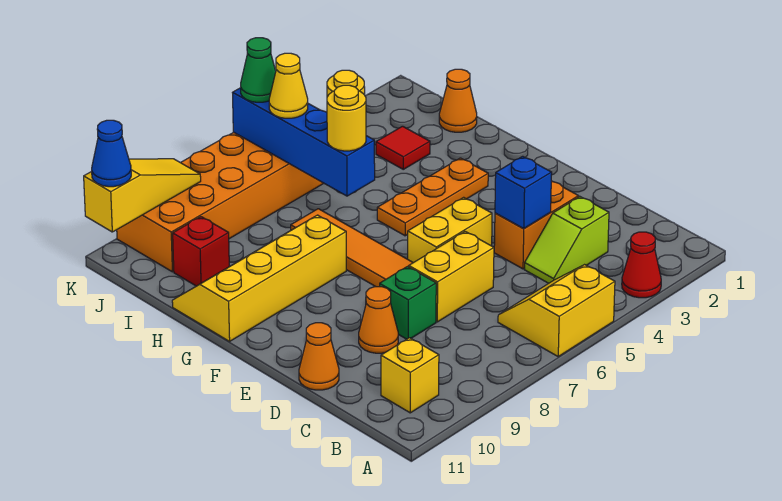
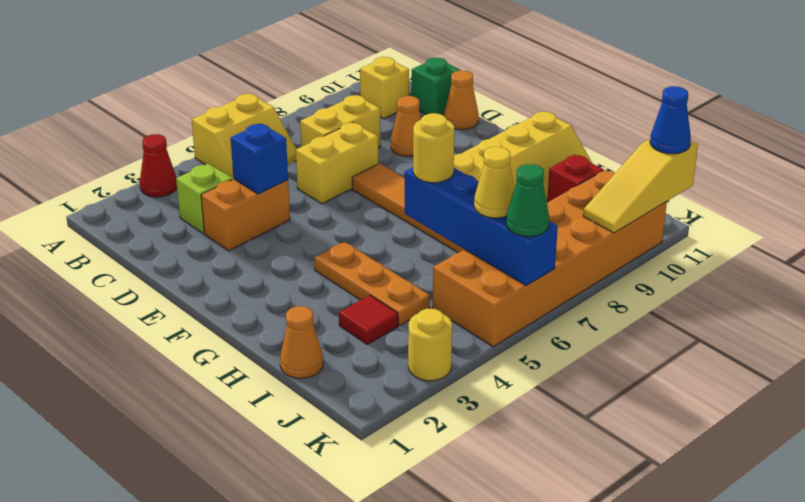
green brick D8 level 1 -> green brick C11 level 1
yellow brick E5:E6 level 1 -> yellow brick C7:C8 level 1
orange plate G3:G5 level 1 -> orange plate G4:I4 level 1

